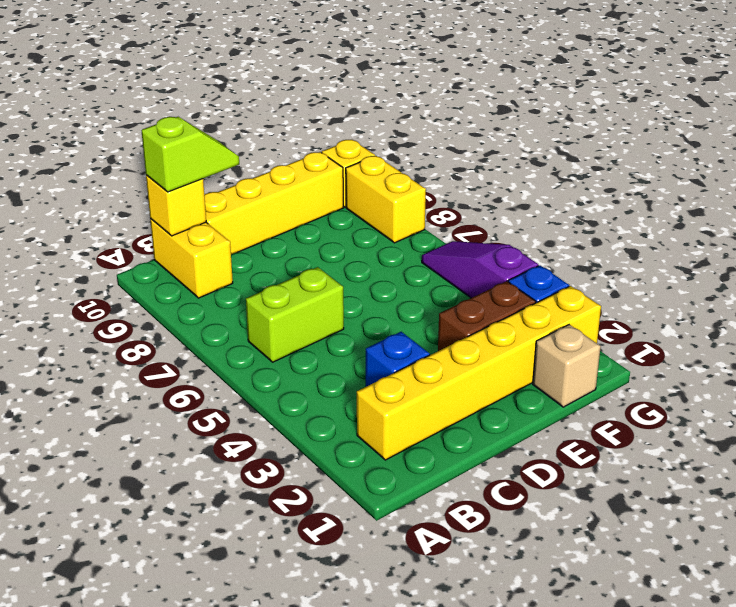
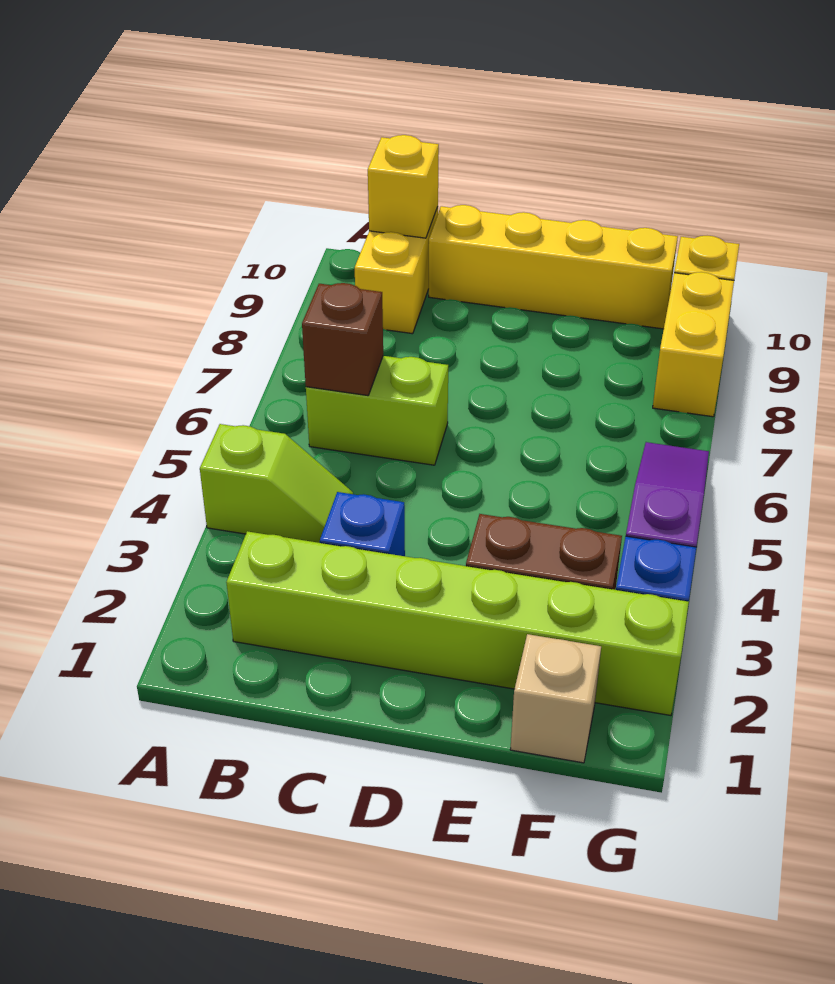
yellow brick B2:G2 level 1 -> lime brick B2:G2 level 1
none -> brown brick B6 level 2
lime slope B10:C10 level 3 top B -> lime slope A4:B4 level 1 top A

